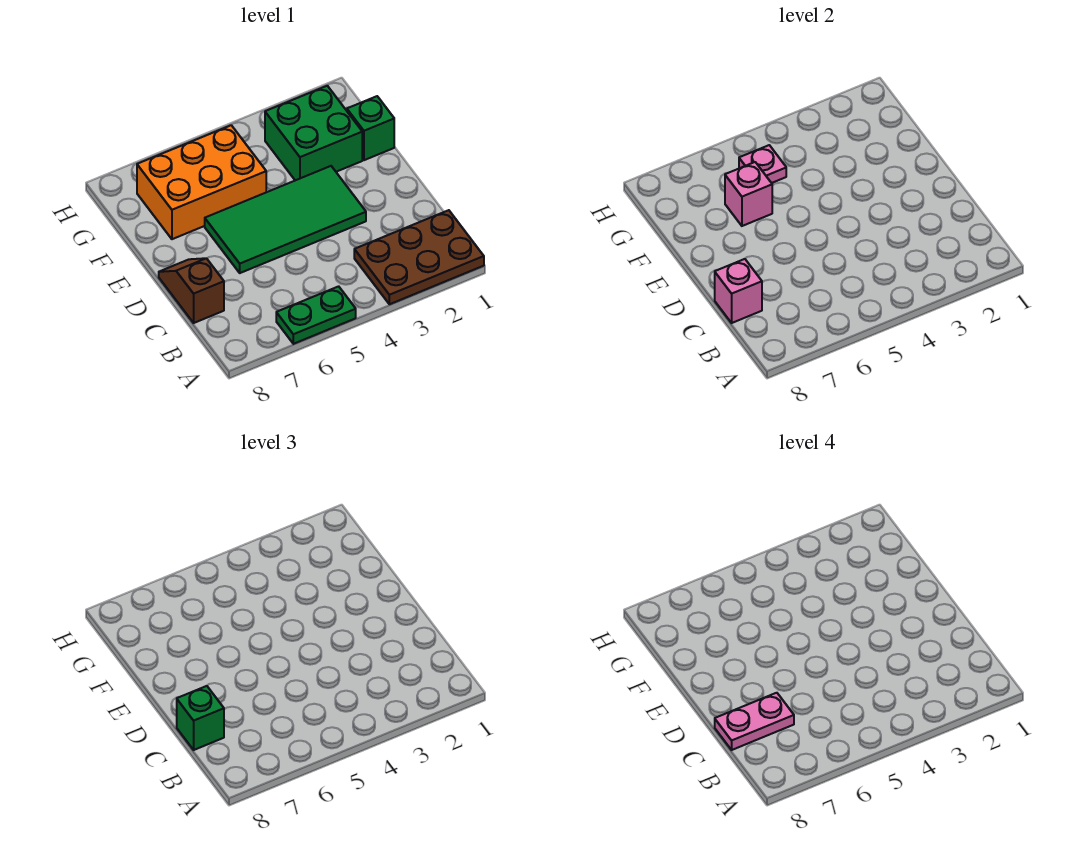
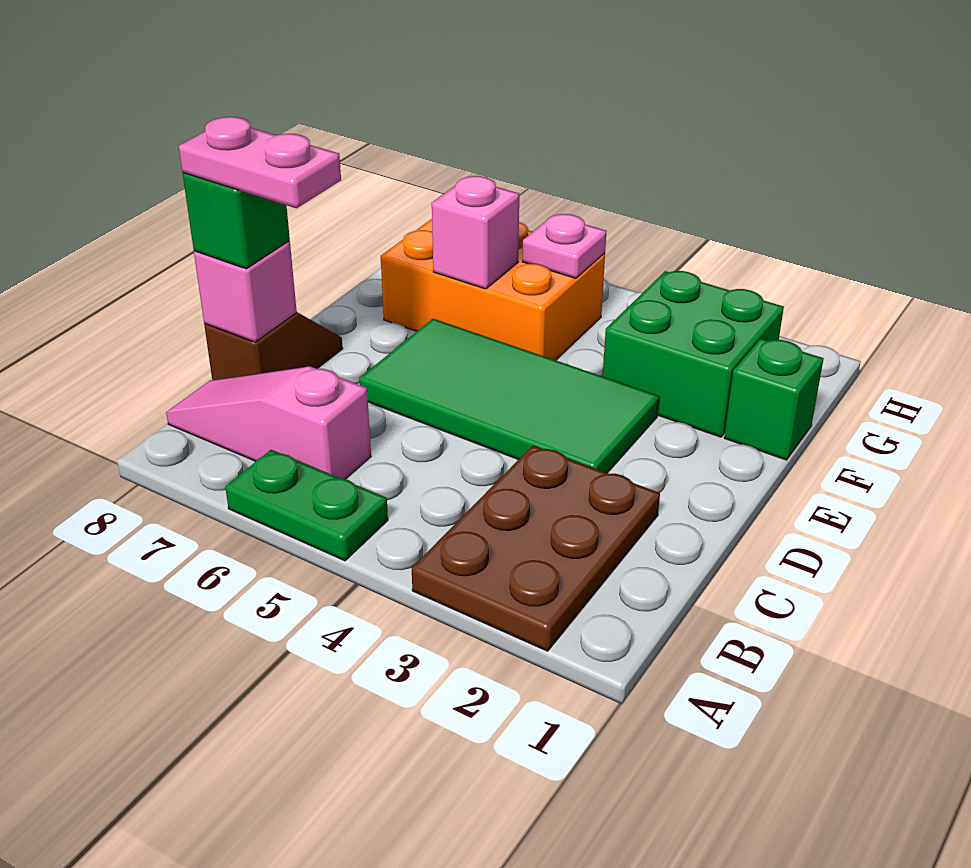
brown plate A1:B3 level 1 -> brown plate A2:C3 level 1
none -> pink slope B6:B8 level 1 top 6

